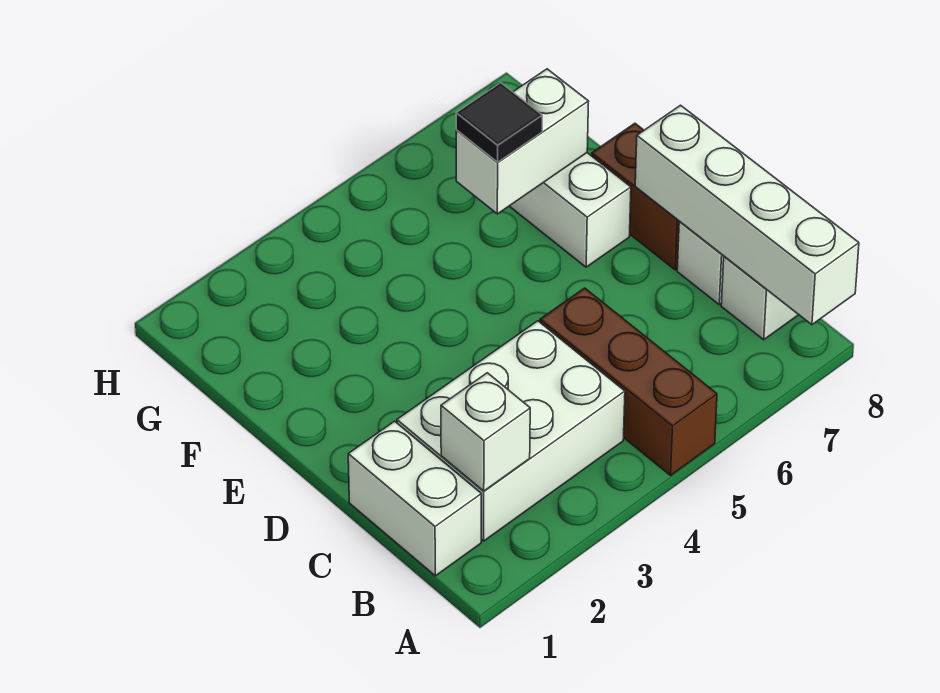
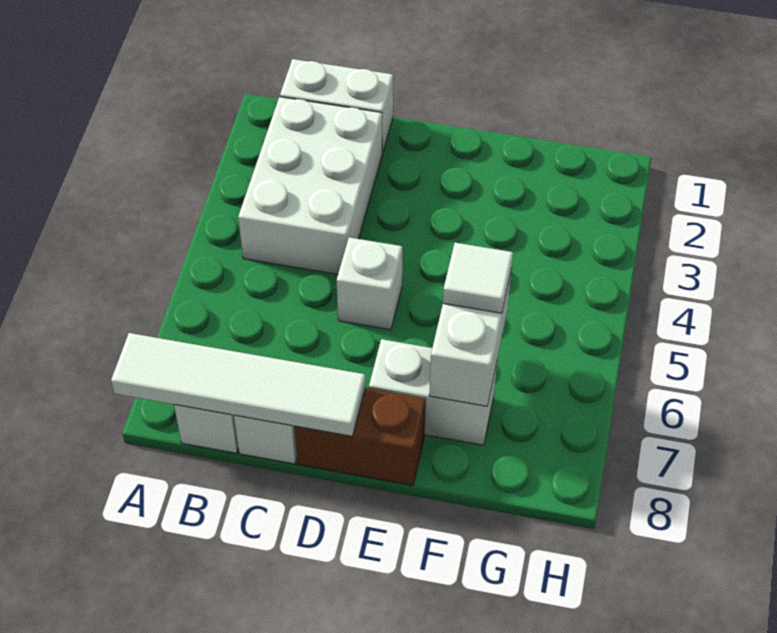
brown brick A5:C5 level 1 -> none
white brick A8:D8 level 2 -> white tile A8:D8 level 2
white brick B2 level 2 -> white brick D5 level 1
black tile F6 level 3 -> white tile F6 level 3

